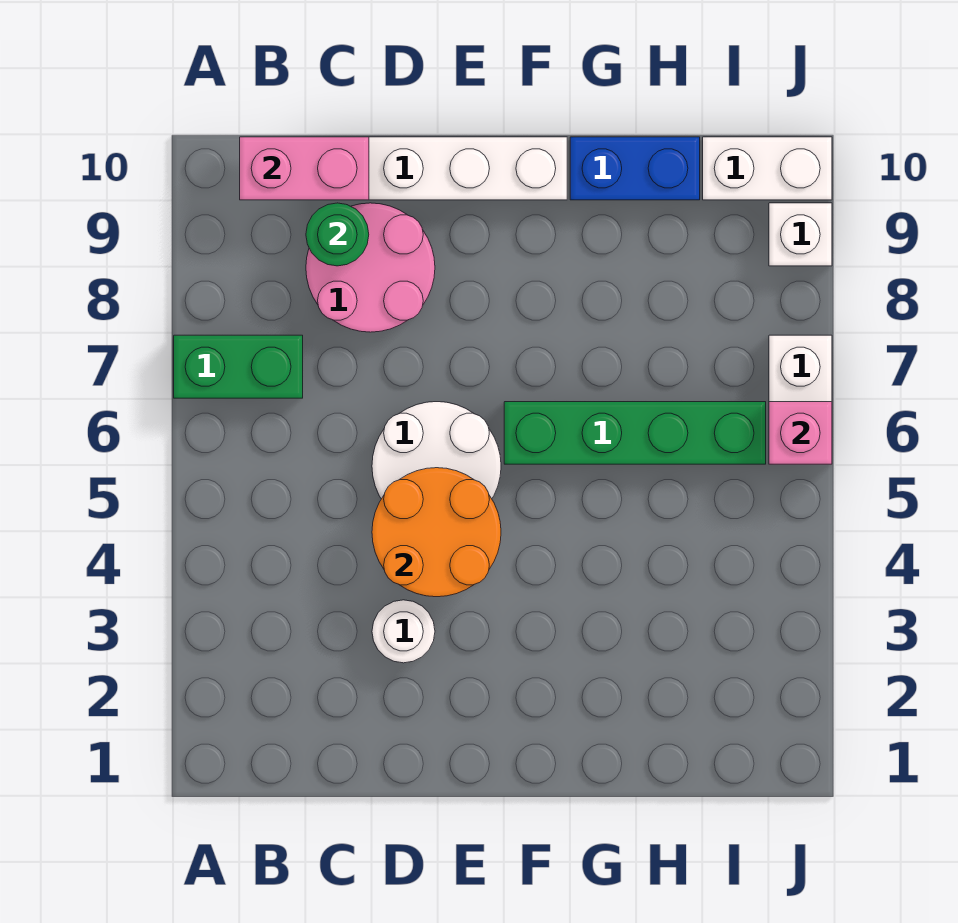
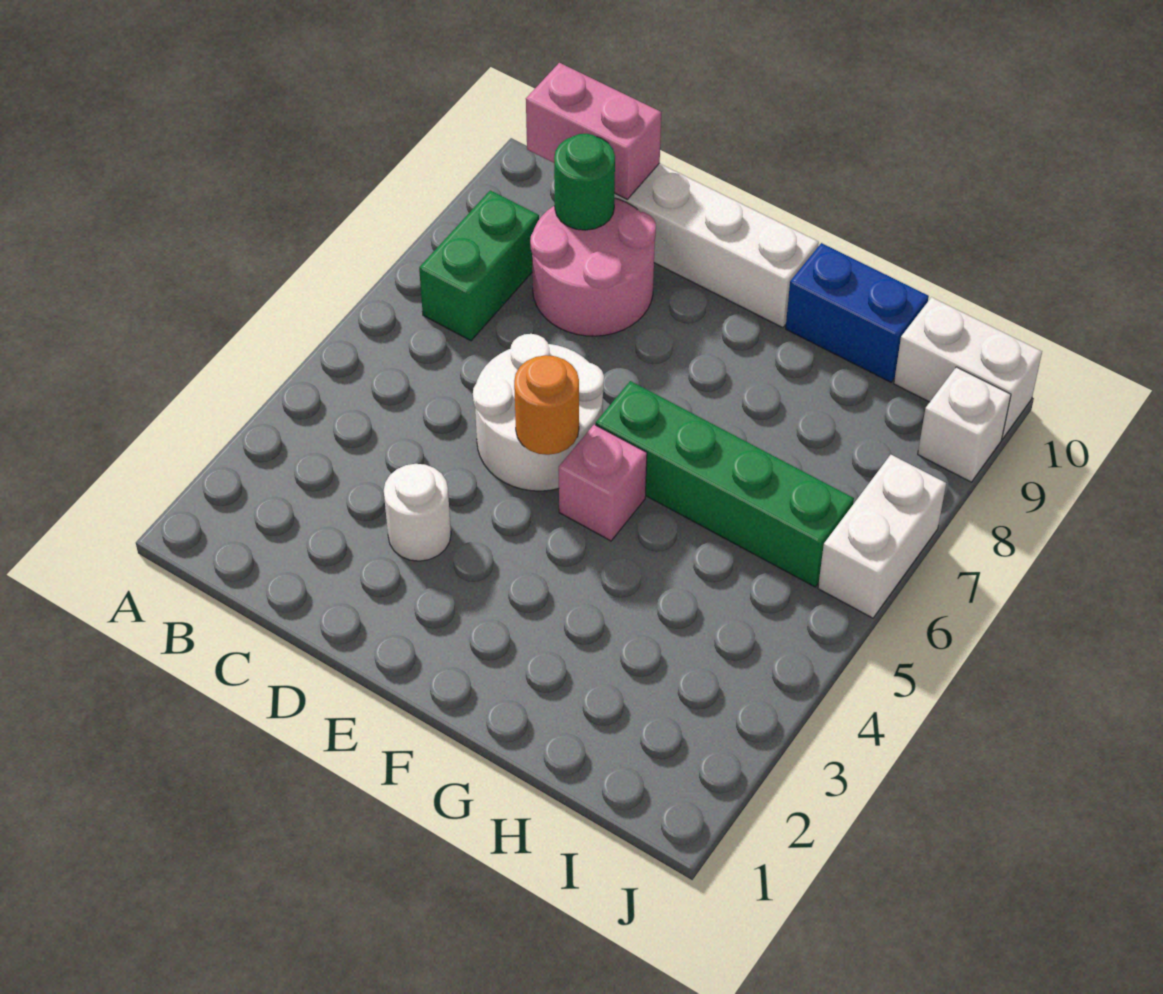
green brick A7:B7 level 1 -> green brick B7:B8 level 1
orange round brick D4:E5 level 2 -> orange round brick E5 level 2
pink brick J6 level 2 -> pink brick F5 level 1

